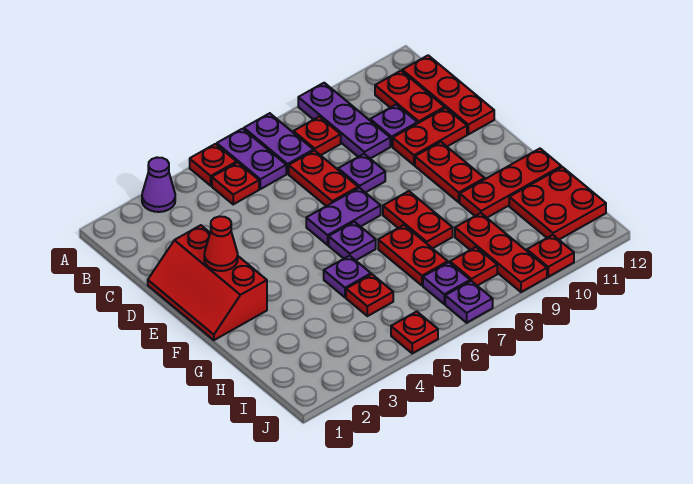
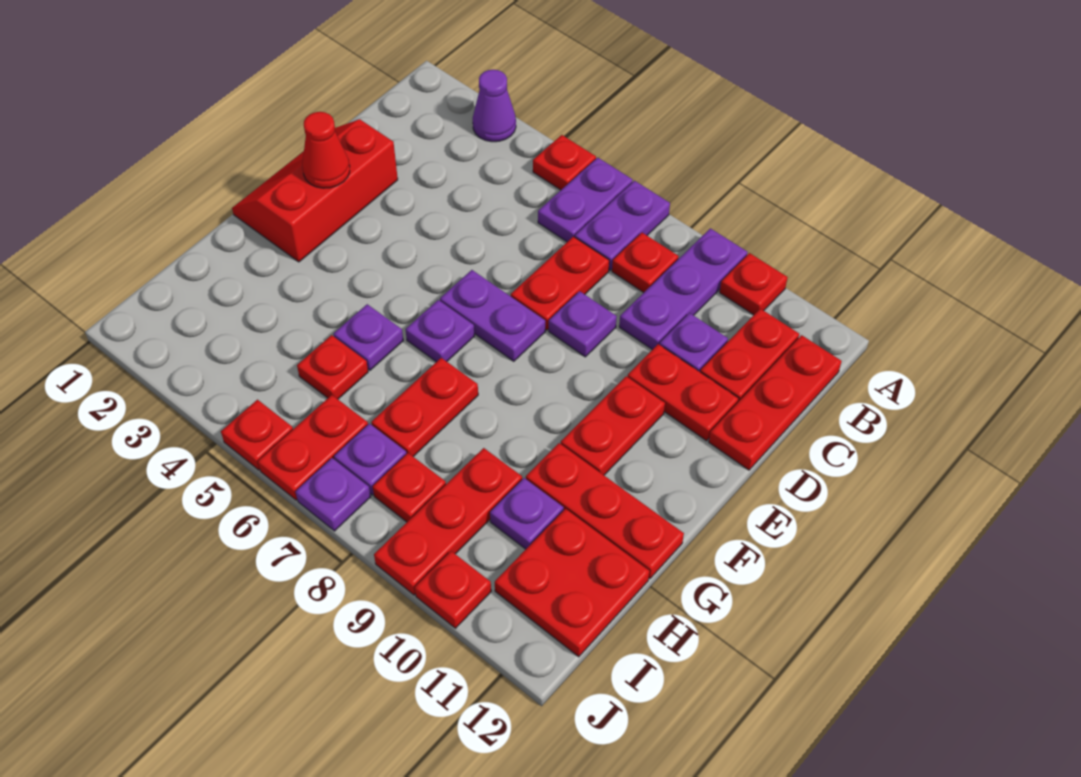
red plate B5 level 1 -> red plate A10 level 1
red plate F8:G8 level 1 -> red plate I6:J6 level 1
none -> purple plate H10 level 1

